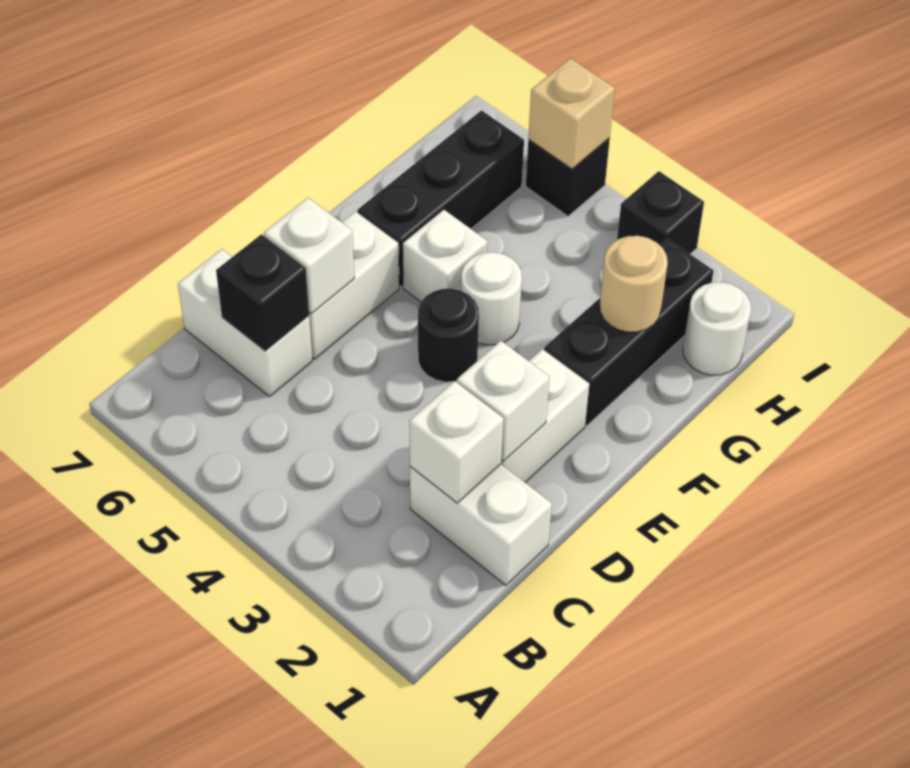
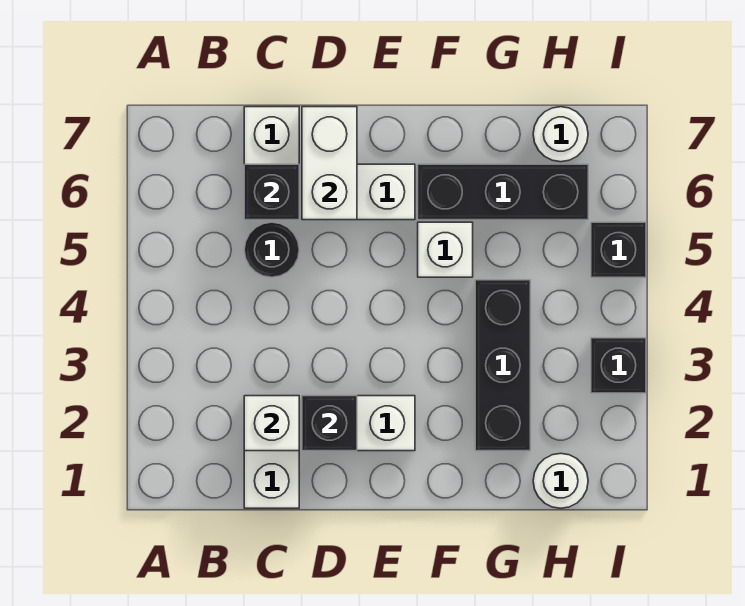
white brick D2 level 2 -> black brick D2 level 2
white brick D6 level 2 -> white brick D6:D7 level 2
black round brick E4 level 1 -> black round brick C5 level 1
black brick F2:H2 level 1 -> black brick G2:G4 level 1
white round brick F4 level 1 -> white round brick H7 level 1
tan round brick G2 level 2 -> none
tan brick I5 level 2 -> none

